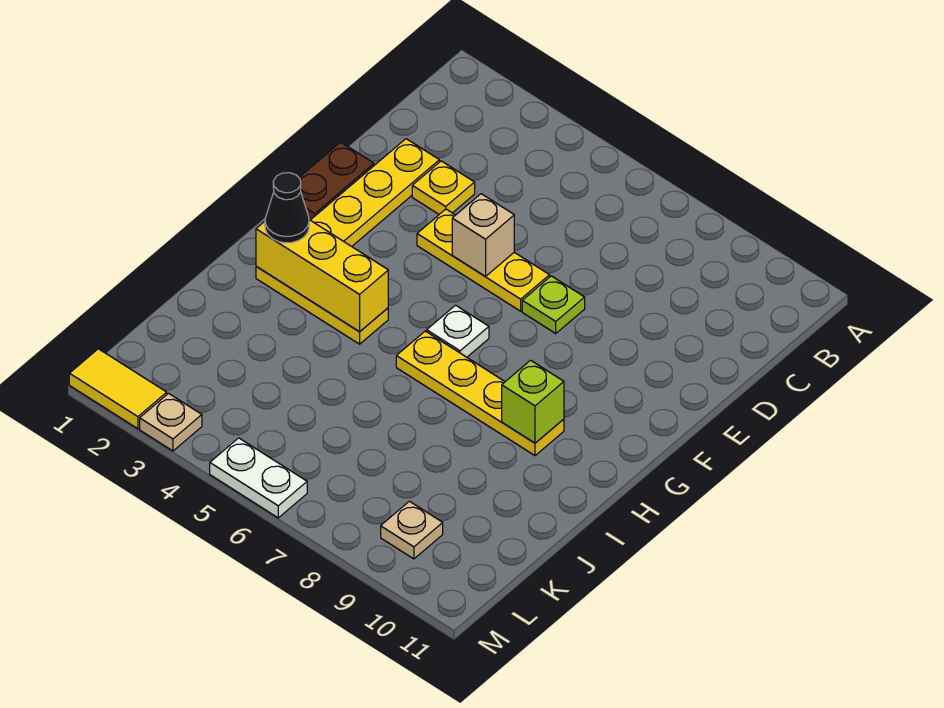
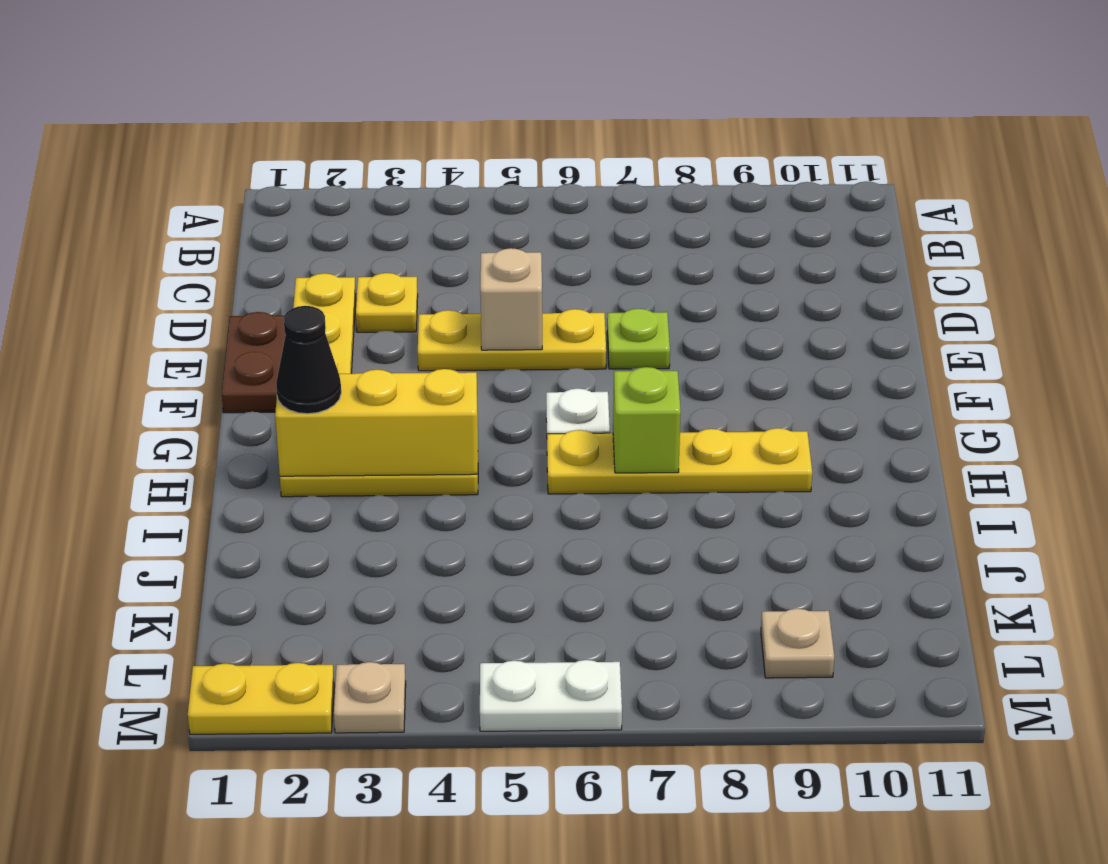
lime brick H9 level 2 -> lime brick H7 level 2
yellow tile M1:M2 level 1 -> yellow plate M1:M2 level 1

